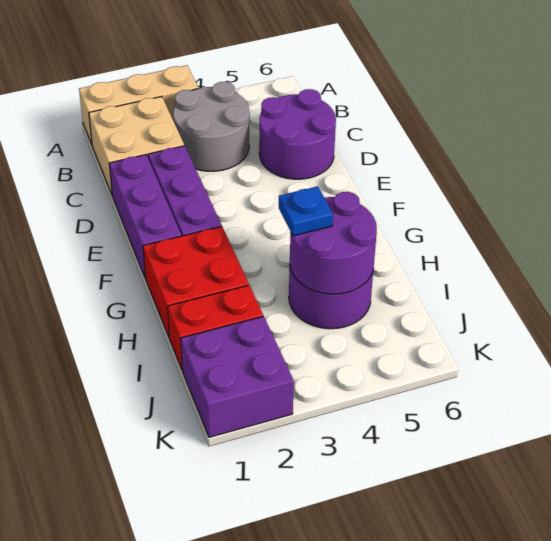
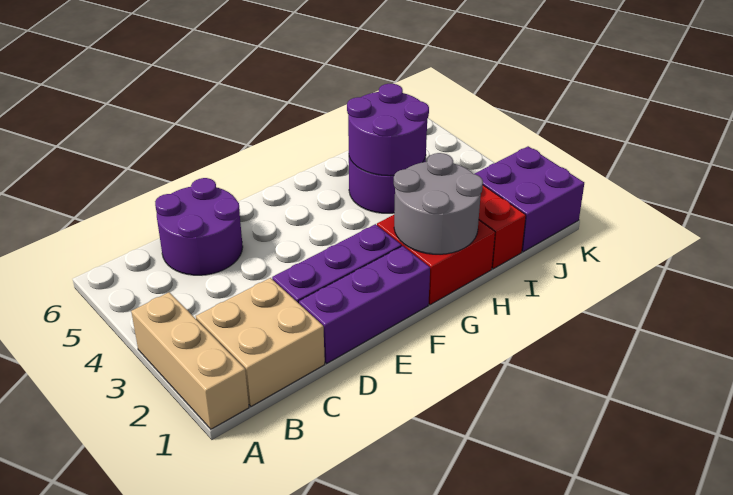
grey round brick B3:C4 level 1 -> grey round brick G1:H2 level 2
blue plate H4 level 3 -> none

